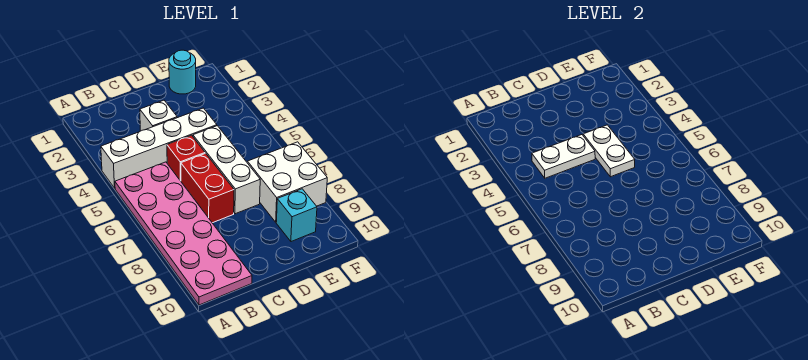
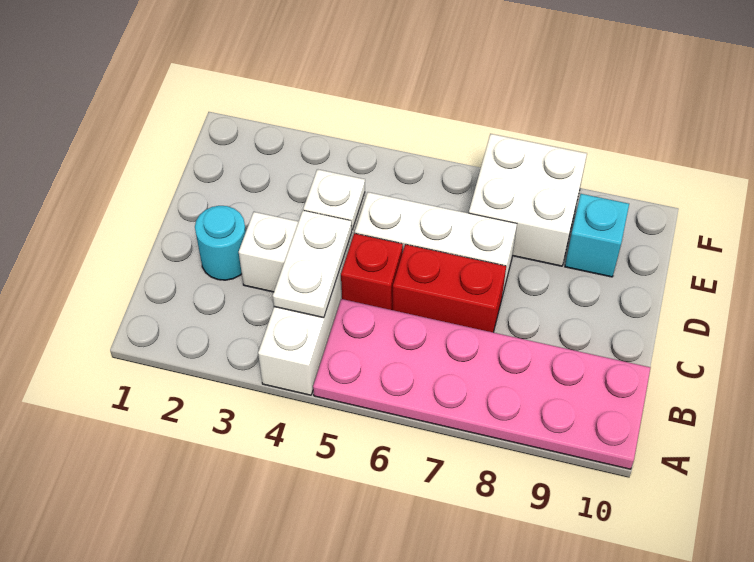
white plate D4:D5 level 2 -> white plate D4 level 2
cyan round brick E1 level 1 -> cyan round brick C2 level 1

